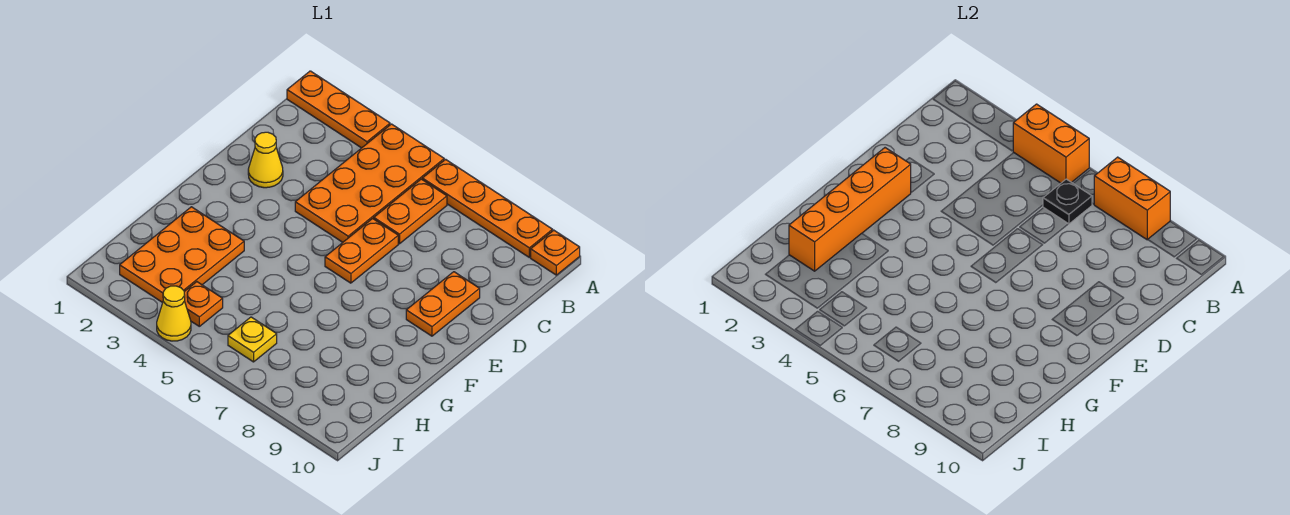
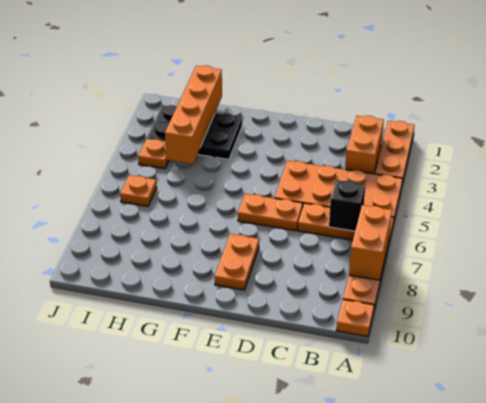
orange brick A4:A5 level 2 -> orange brick B2:B3 level 1
black plate B6 level 2 -> black brick B6 level 2
yellow cone D2 level 1 -> none
orange plate D9:E9 level 1 -> orange plate E8:E9 level 1
orange brick E2:H2 level 2 -> orange brick H1:H4 level 2
orange plate G2:I3 level 1 -> black plate G2:I3 level 1
yellow plate I6 level 1 -> orange plate I6 level 1
yellow cone J4 level 1 -> none

